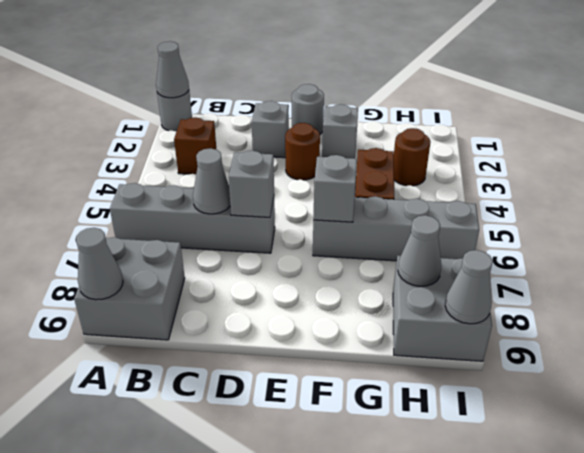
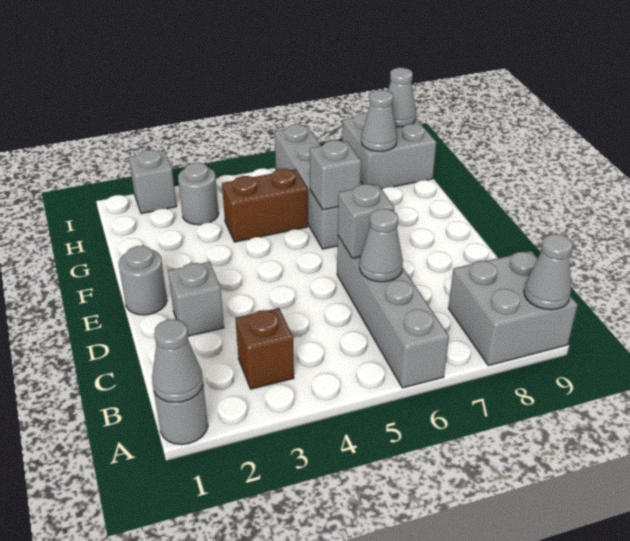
brown round brick E3 level 1 -> none
grey brick F2 level 1 -> grey brick I2 level 1
brown round brick H3 level 1 -> grey round brick H3 level 1

